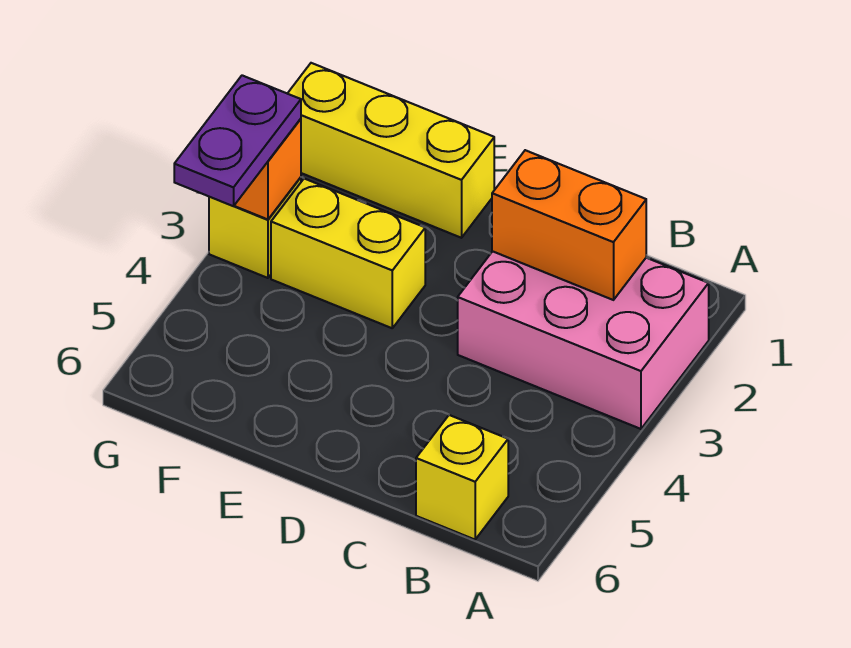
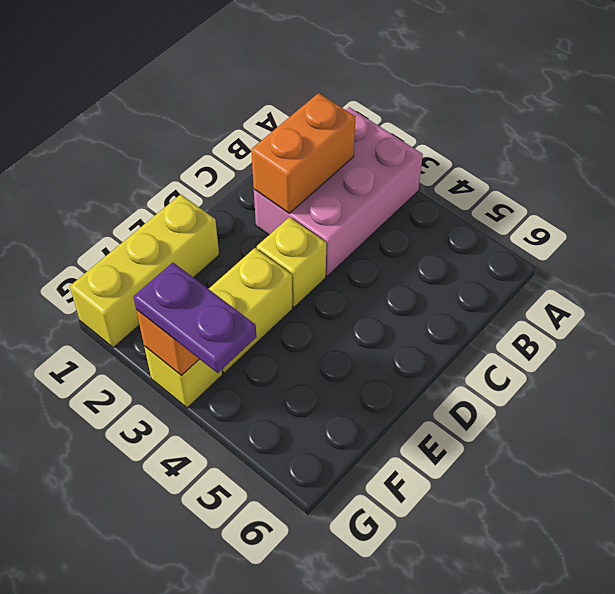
yellow brick B6 level 1 -> yellow brick D3 level 1

